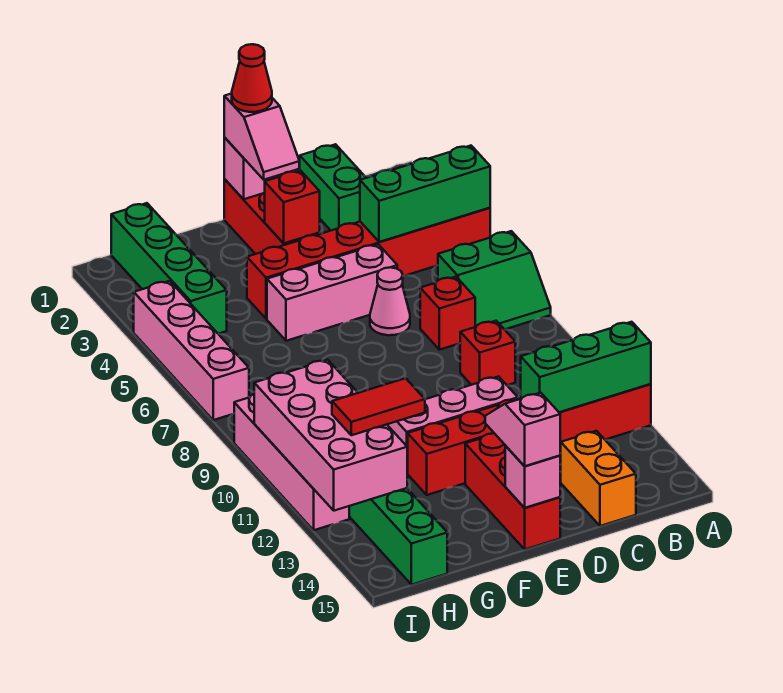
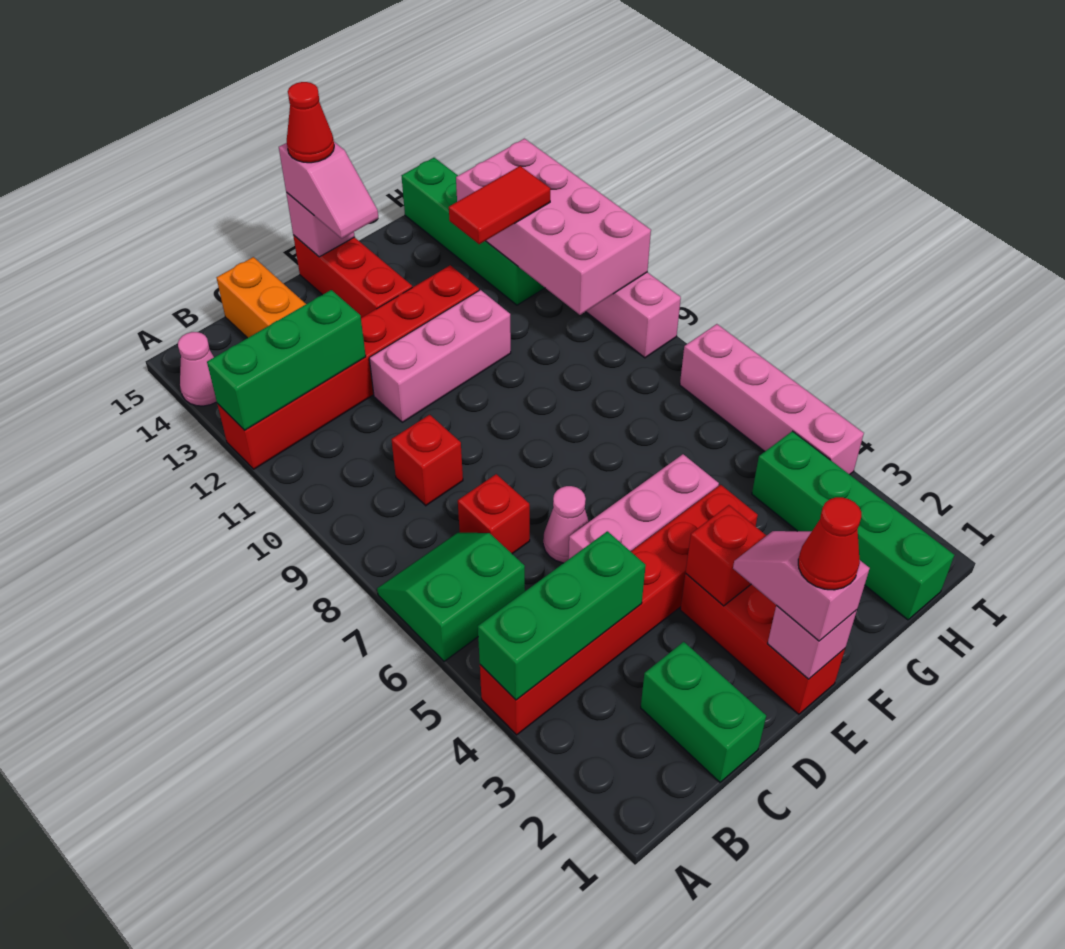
none -> pink cone A14 level 1
none -> red cone E15 level 4

